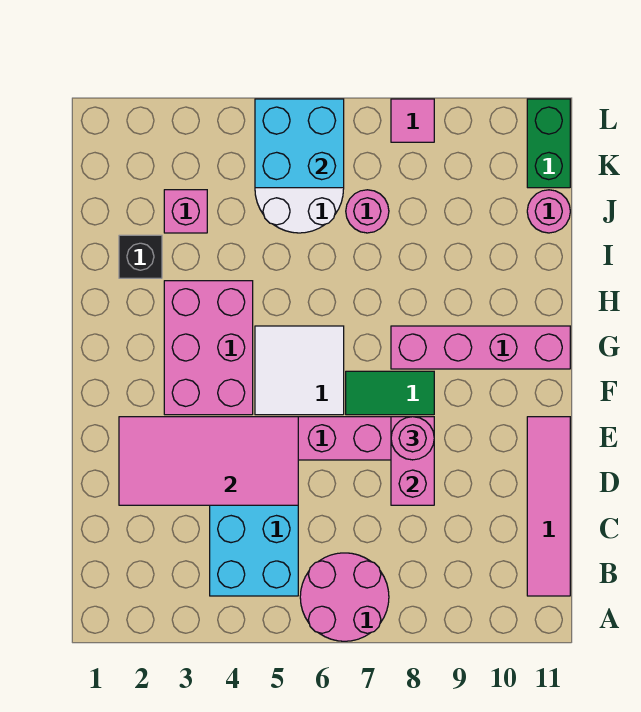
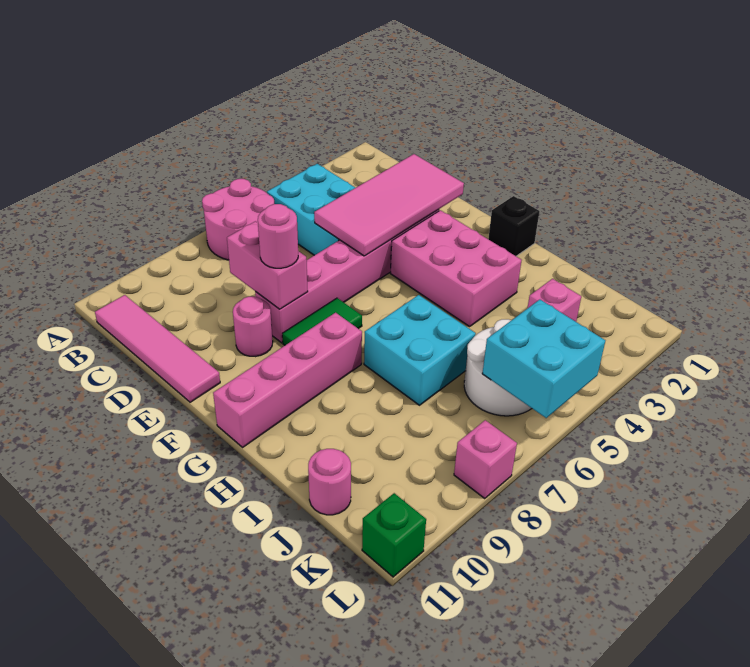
white tile F5:G6 level 1 -> none
none -> cyan brick H6:I7 level 1
black brick I2 level 1 -> black brick G1 level 1
pink round brick J7 level 1 -> pink round brick E9 level 1
green brick K11:L11 level 1 -> green brick L11 level 1
pink tile L8 level 1 -> pink brick L8 level 1

